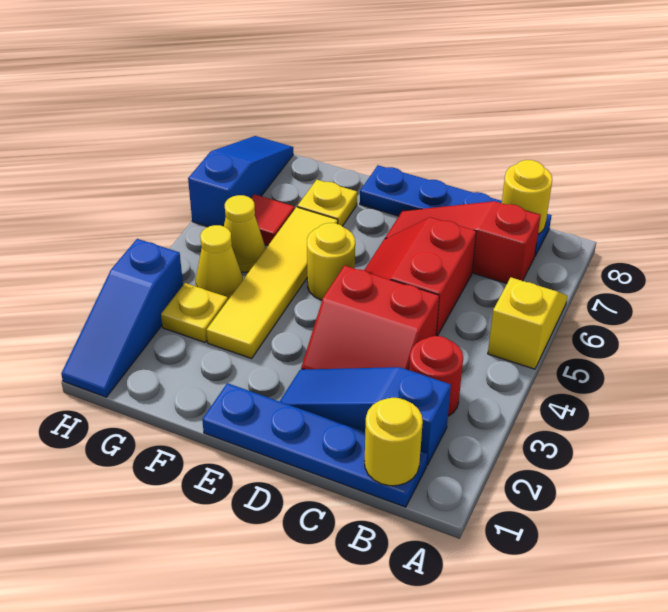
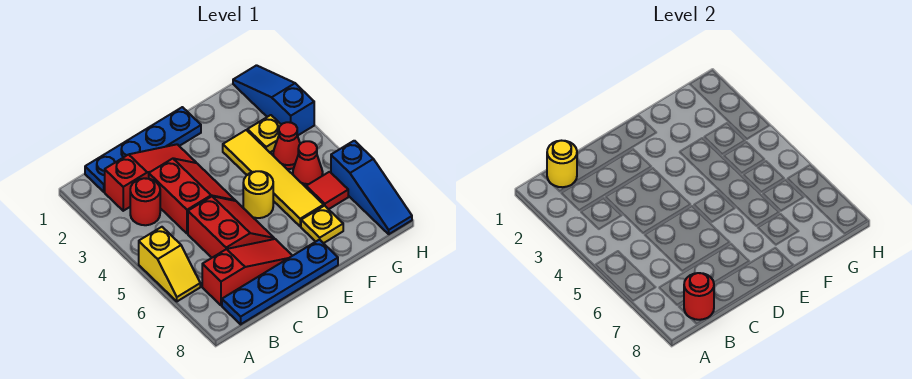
blue slope B2:D2 level 1 top B -> red slope B2:D2 level 1 top B
yellow round brick B8 level 2 -> red round brick B8 level 2
red slope C3:D4 level 1 top 4 -> red slope C3:D4 level 1 top C
yellow cone G4 level 1 -> red cone G4 level 1
yellow cone G5 level 1 -> red cone G5 level 1

